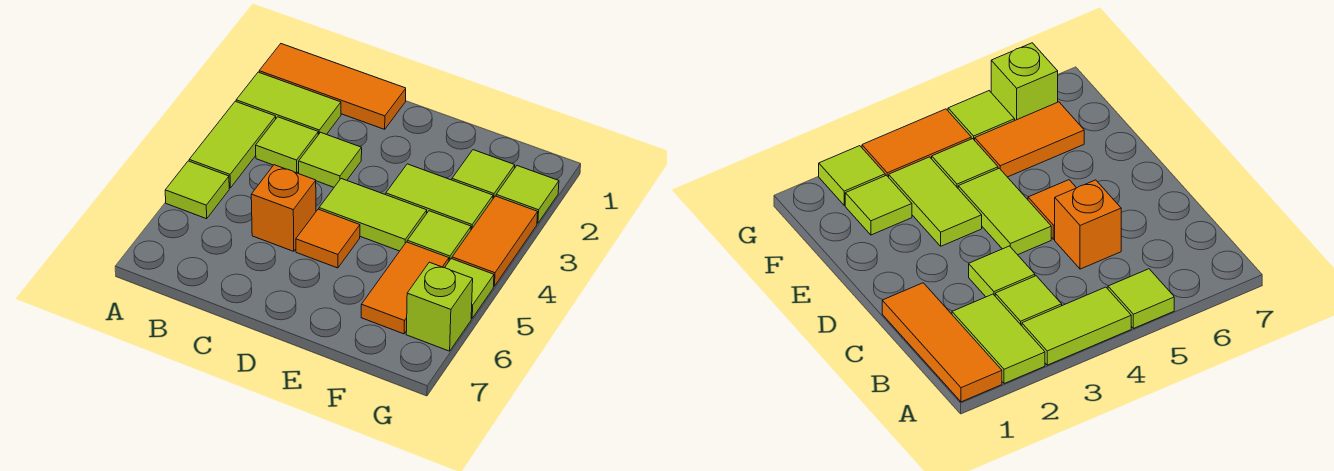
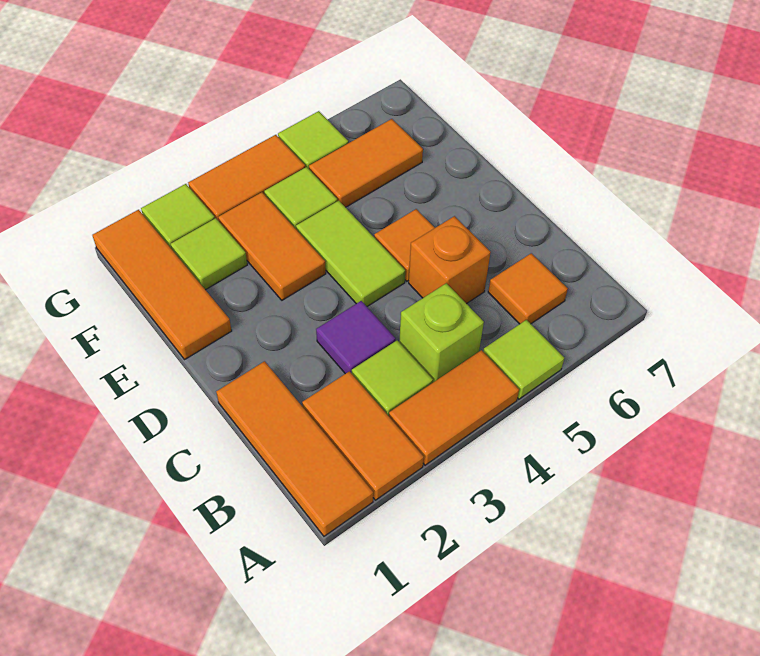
lime tile A2:B2 level 1 -> orange tile A2:B2 level 1
lime tile A3:A4 level 1 -> orange tile A3:A4 level 1
none -> orange tile B6 level 1
lime tile C3 level 1 -> purple tile C3 level 1
none -> orange tile E1:G1 level 1
lime tile E3:F3 level 1 -> orange tile E3:F3 level 1
lime brick G6 level 1 -> lime brick B4 level 1

